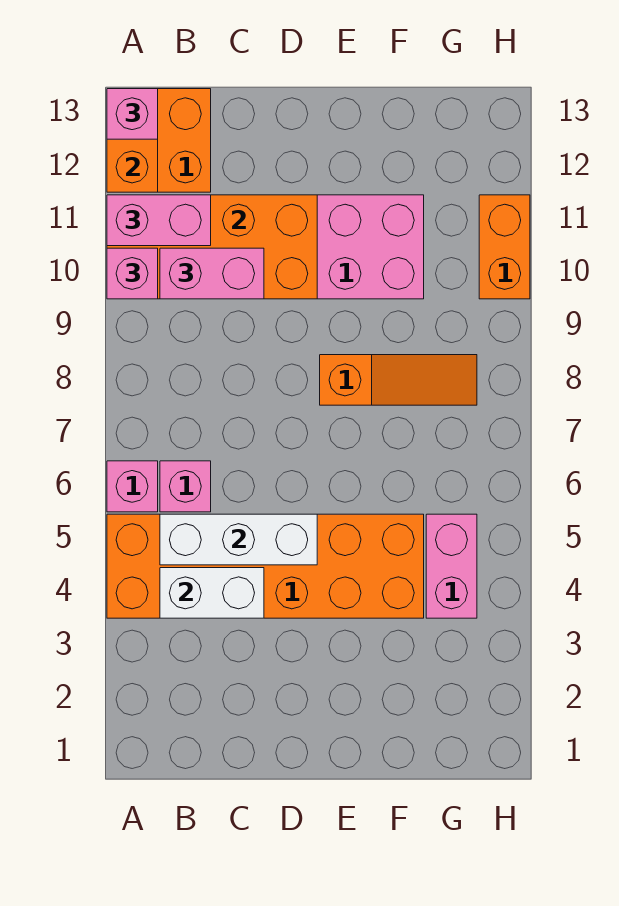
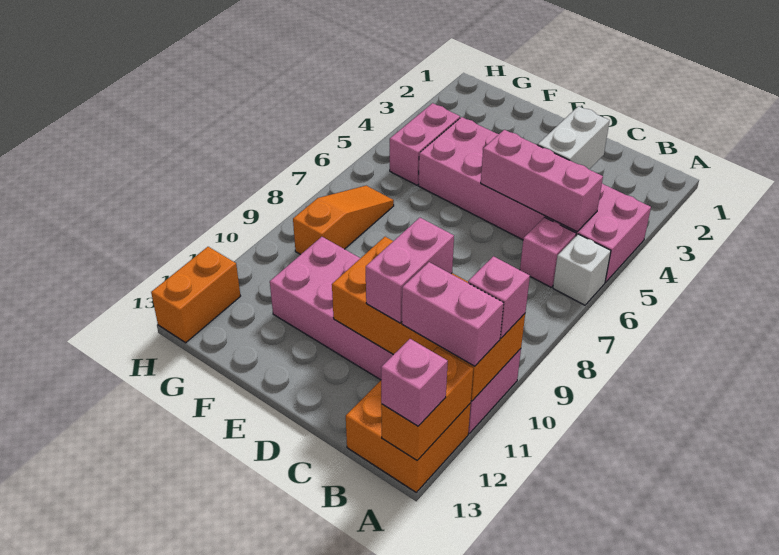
orange brick A4:F5 level 1 -> pink brick A4:F5 level 1
pink brick A6 level 1 -> white brick A6 level 1
white brick B4:C4 level 2 -> white brick C3:C4 level 2
white brick B5:D5 level 2 -> pink brick B5:D5 level 2
pink brick B10:C10 level 3 -> pink brick C10:C11 level 3
orange slope E8:G8 level 1 top E -> orange slope G7:G9 level 1 top 9
orange brick H10:H11 level 1 -> orange brick H12:H13 level 1

